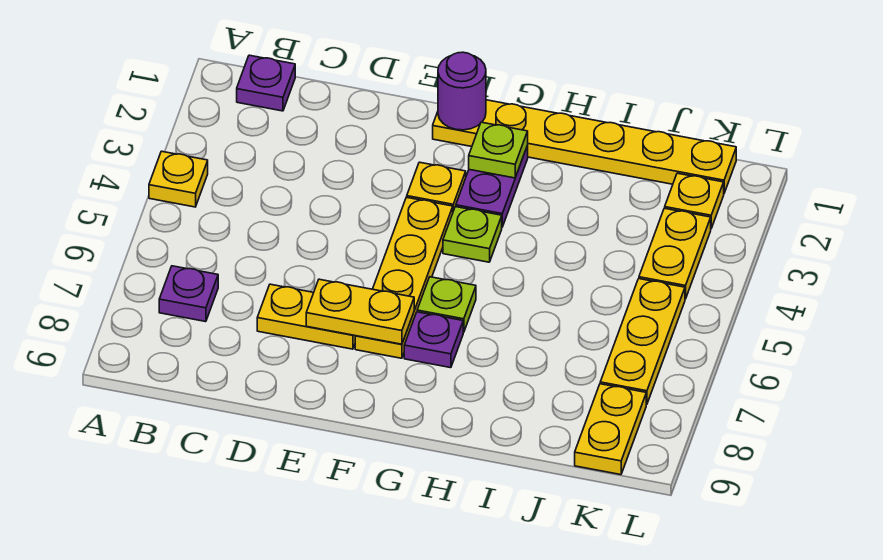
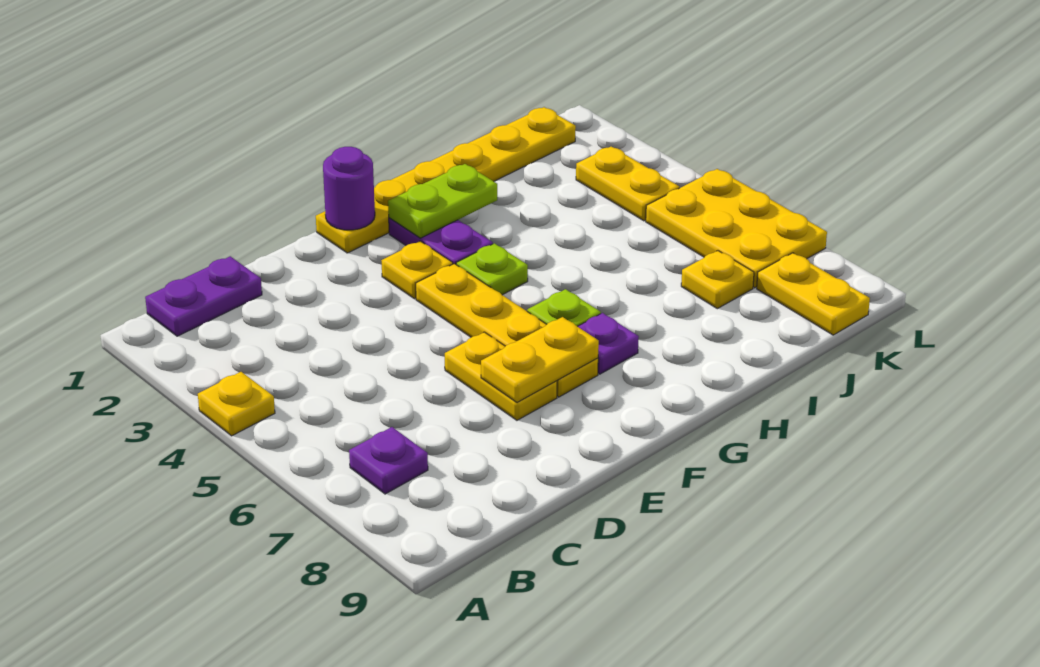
purple plate B1 level 1 -> purple plate B1:C1 level 1
yellow plate D7:E7 level 1 -> yellow plate E6:E7 level 1
lime plate G2 level 2 -> lime plate G2:H2 level 2
yellow plate K2 level 1 -> yellow plate J7 level 1
yellow plate K5:K7 level 1 -> yellow plate K5:L7 level 1

